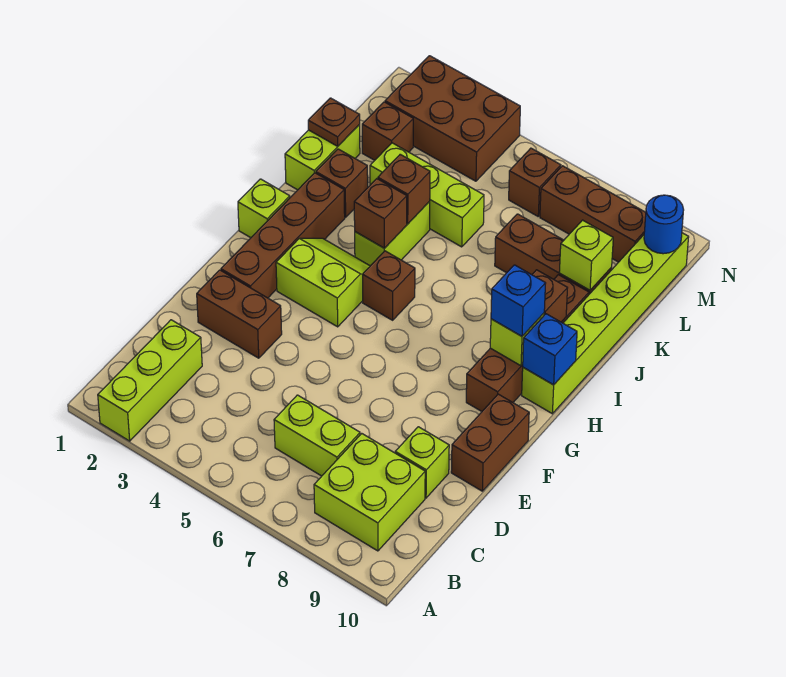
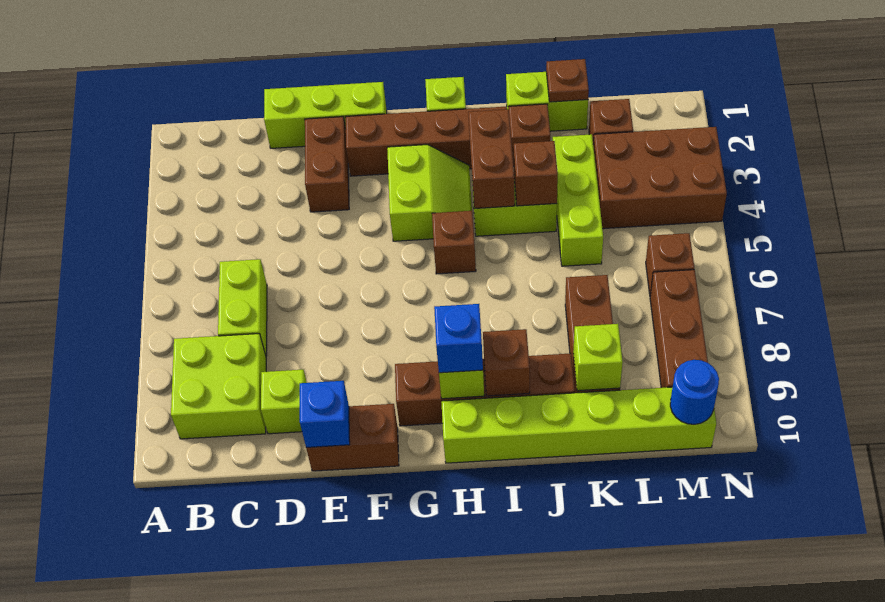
lime brick A2:C2 level 1 -> lime brick D1:F1 level 1
blue brick H10 level 2 -> blue brick E10 level 2
brown brick I4 level 2 -> brown brick I3:I4 level 2
brown brick M2:N4 level 1 -> brown brick L3:N4 level 1

